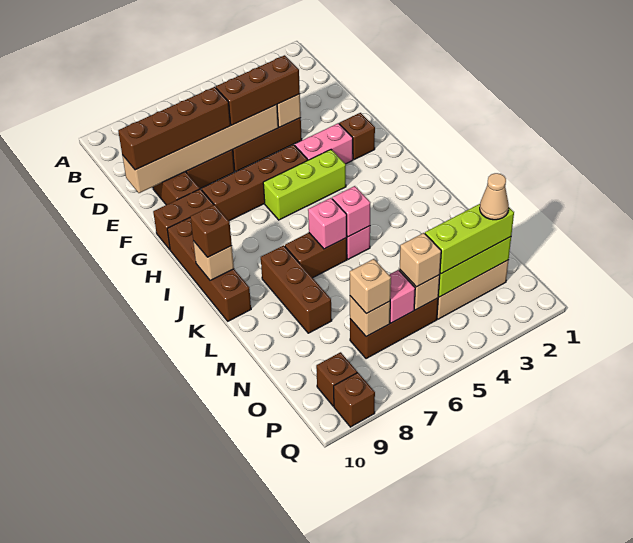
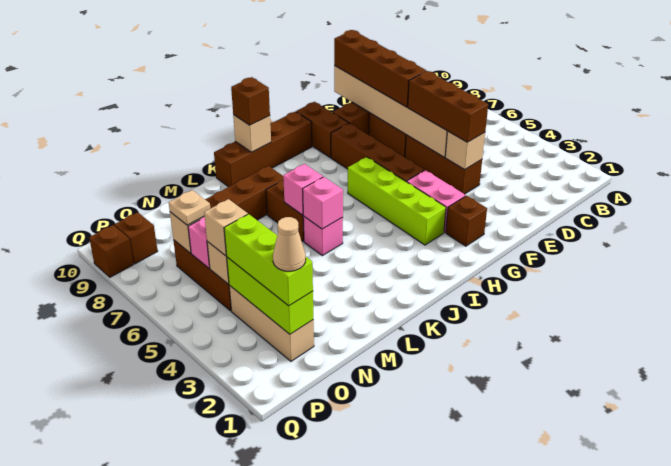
lime brick H4:H6 level 1 -> lime brick H3:H6 level 1
tan brick O7 level 3 -> tan plate O7 level 3

